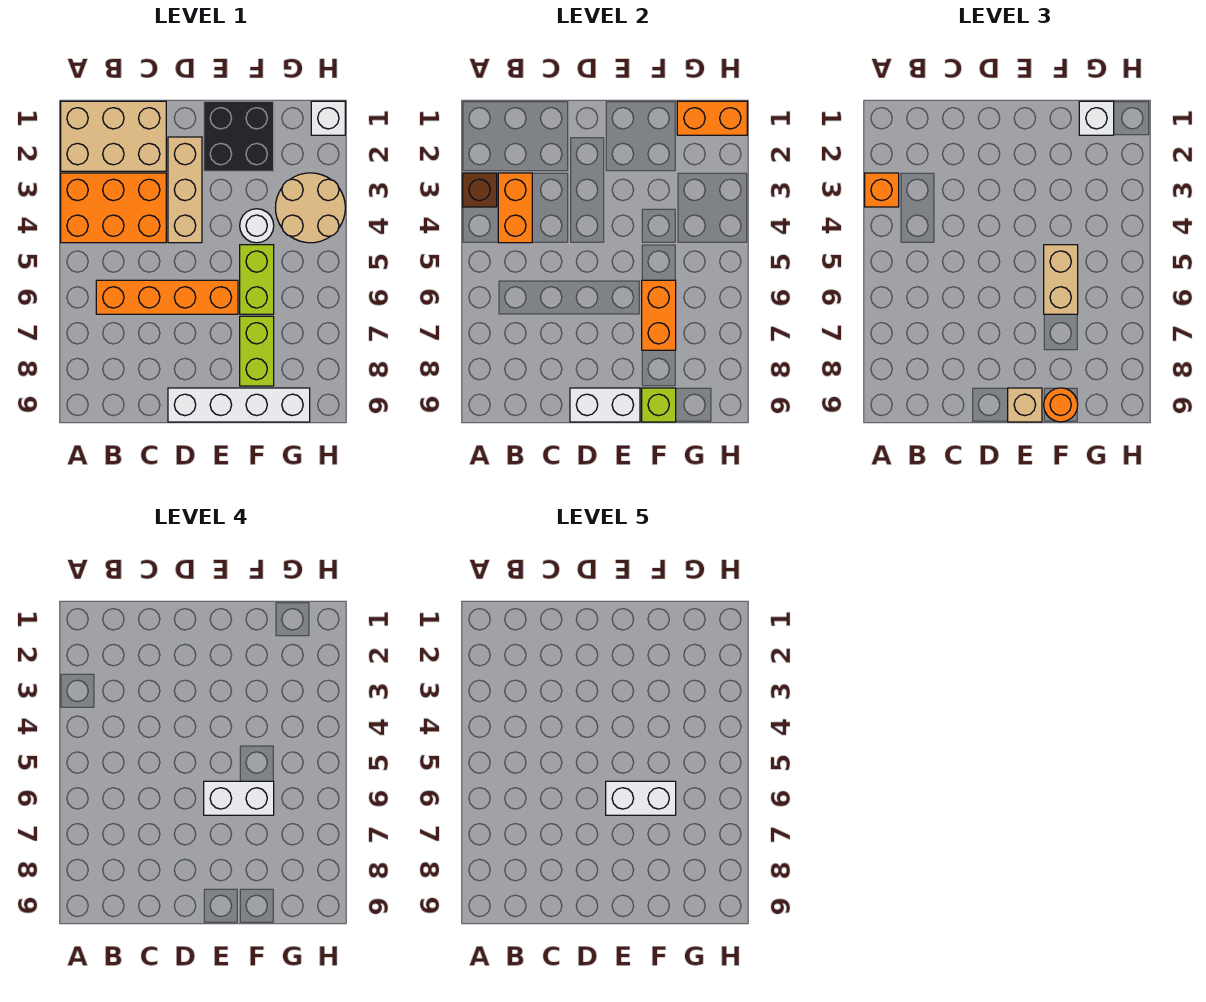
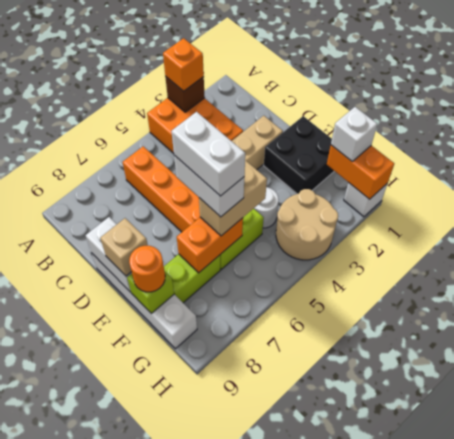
tan brick A1:C2 level 1 -> none
orange brick B3:B4 level 2 -> none

